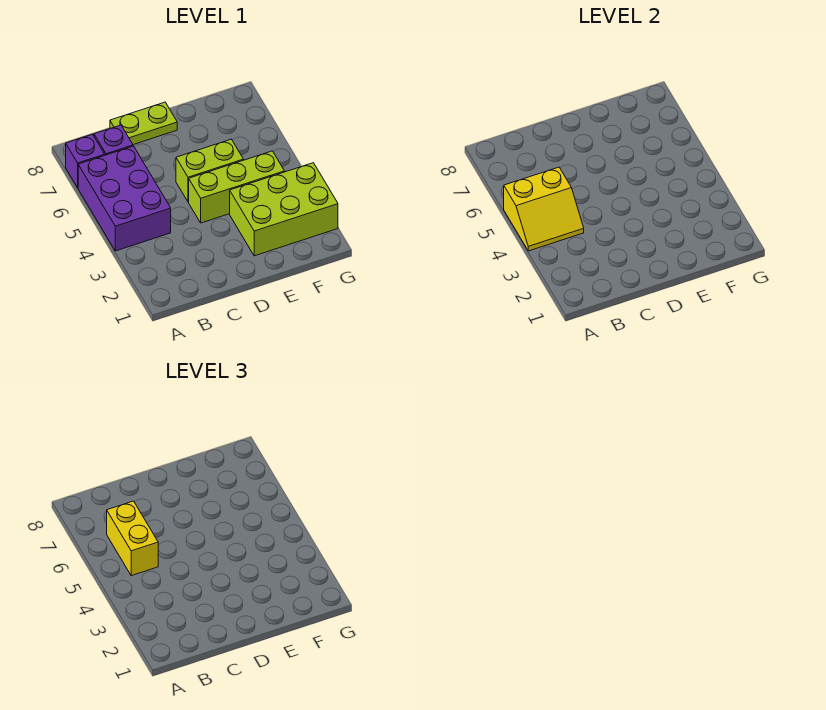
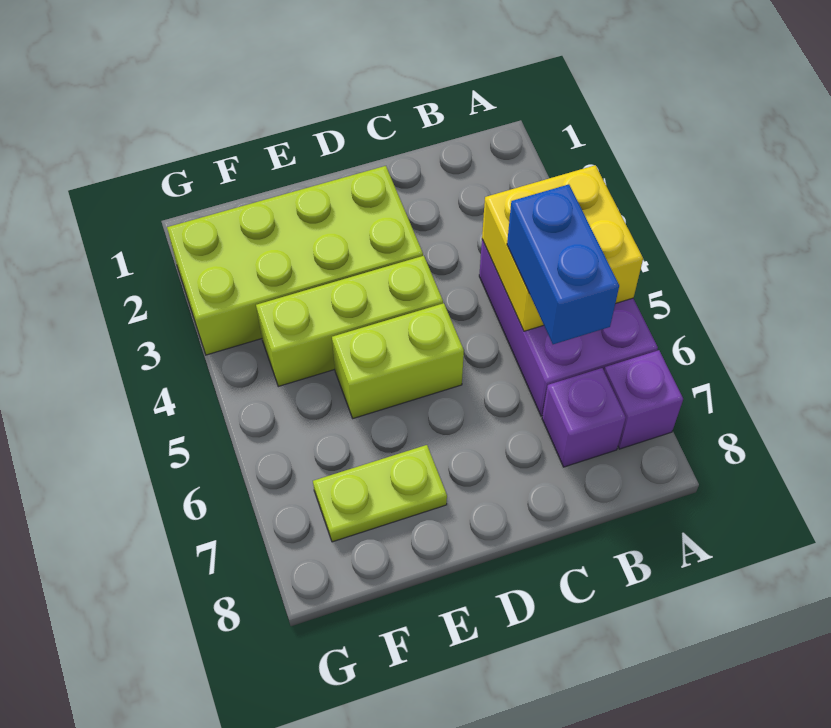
yellow slope A4:B5 level 2 top 5 -> yellow brick A4:B5 level 2
yellow brick B5:B6 level 3 -> blue brick B5:B6 level 3
lime plate C8:D8 level 1 -> lime plate E7:F7 level 1
lime brick E2:G3 level 1 -> lime brick D2:G3 level 1

